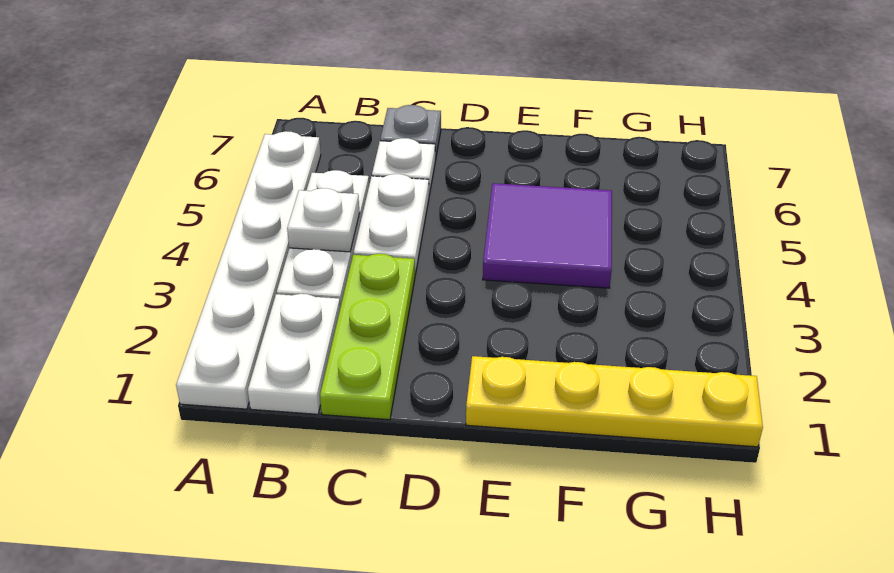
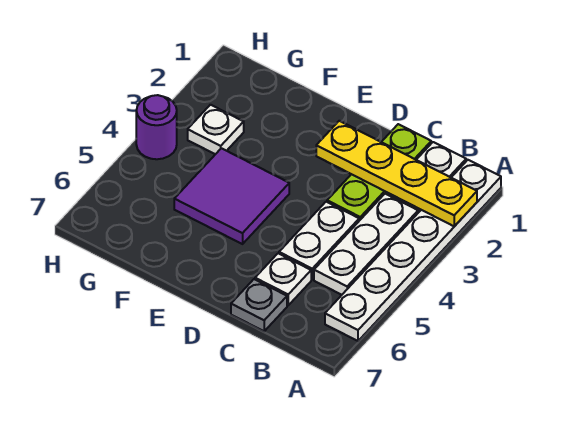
white plate B4 level 2 -> white plate G3 level 1
yellow plate E1:H1 level 1 -> yellow plate A2:D2 level 2
none -> purple round brick H4 level 1

